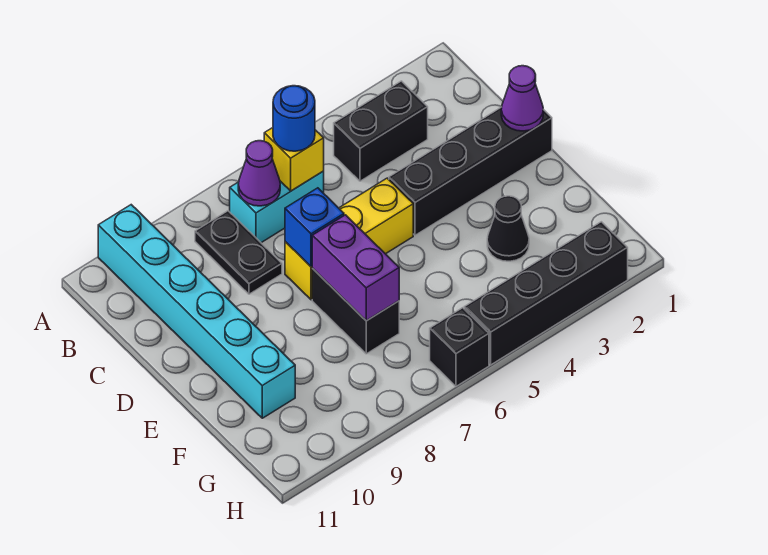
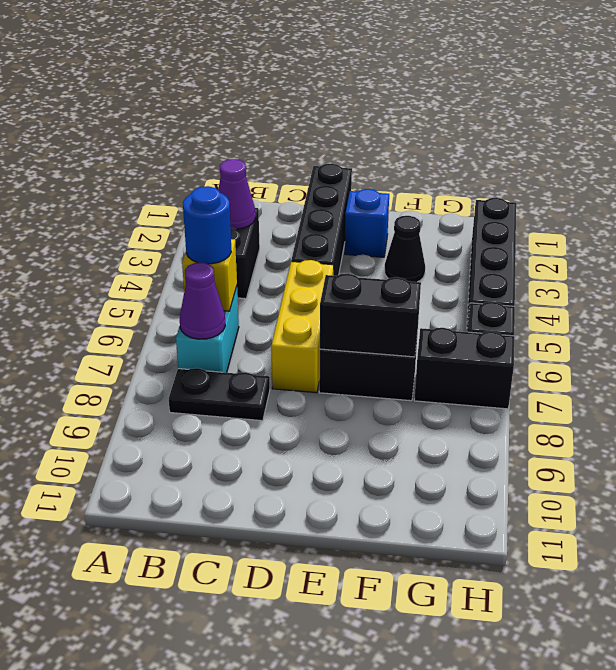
cyan brick A10:F10 level 1 -> none
purple cone D1 level 2 -> purple cone B3 level 2
blue brick D7 level 2 -> blue brick E2 level 1
purple brick E7:F7 level 2 -> black brick E7:F7 level 2
none -> black brick G7:H7 level 1

